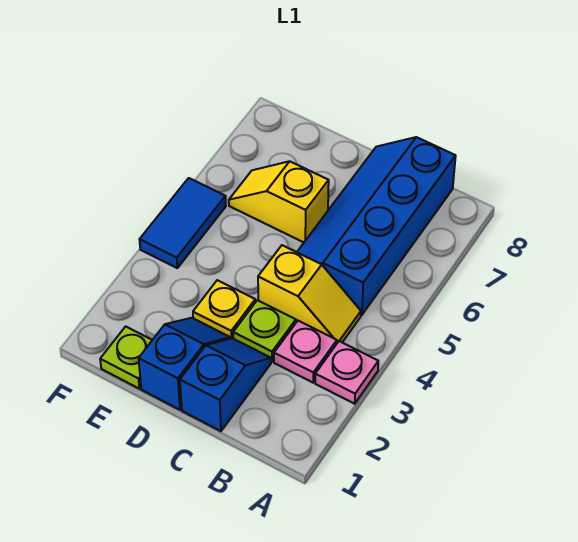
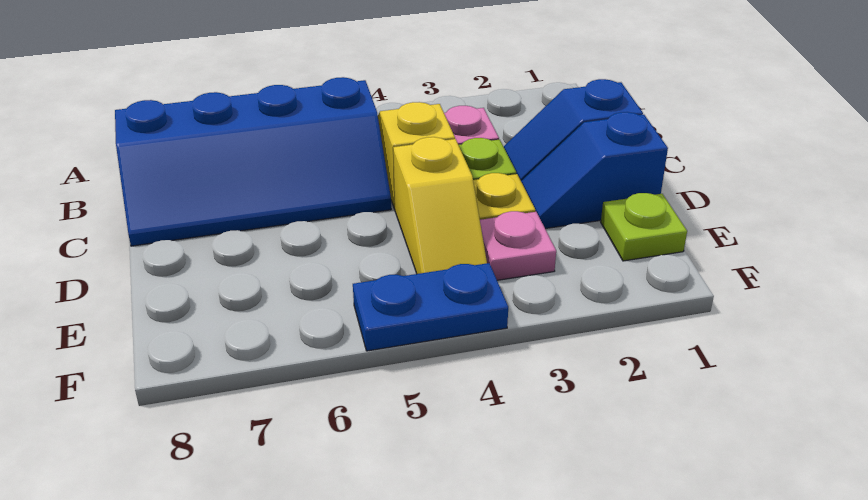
pink plate A3 level 1 -> pink plate E3 level 1
yellow slope D6:E6 level 1 top D -> yellow slope D4:E4 level 1 top D
blue tile F4:F5 level 1 -> blue plate F4:F5 level 1

